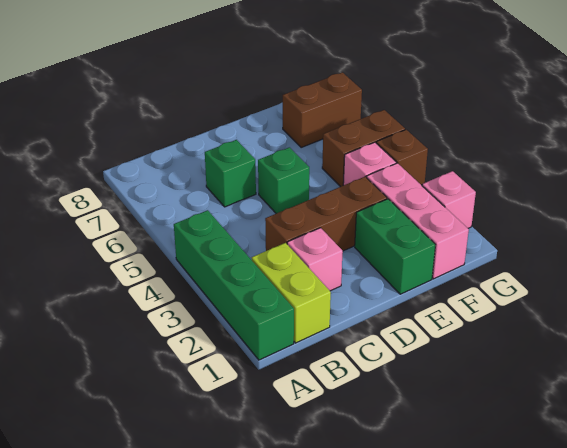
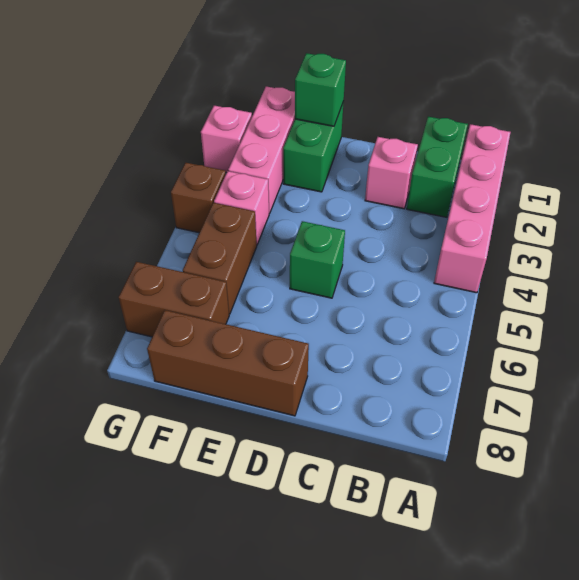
green brick A1:A4 level 1 -> pink brick A1:A4 level 1
lime brick B1:B2 level 1 -> green brick B1:B2 level 1
brown brick C3:E3 level 1 -> brown brick D8:F8 level 1
green brick C6 level 1 -> green brick E1 level 2
brown brick F5:G5 level 1 -> brown brick F5:F6 level 1

